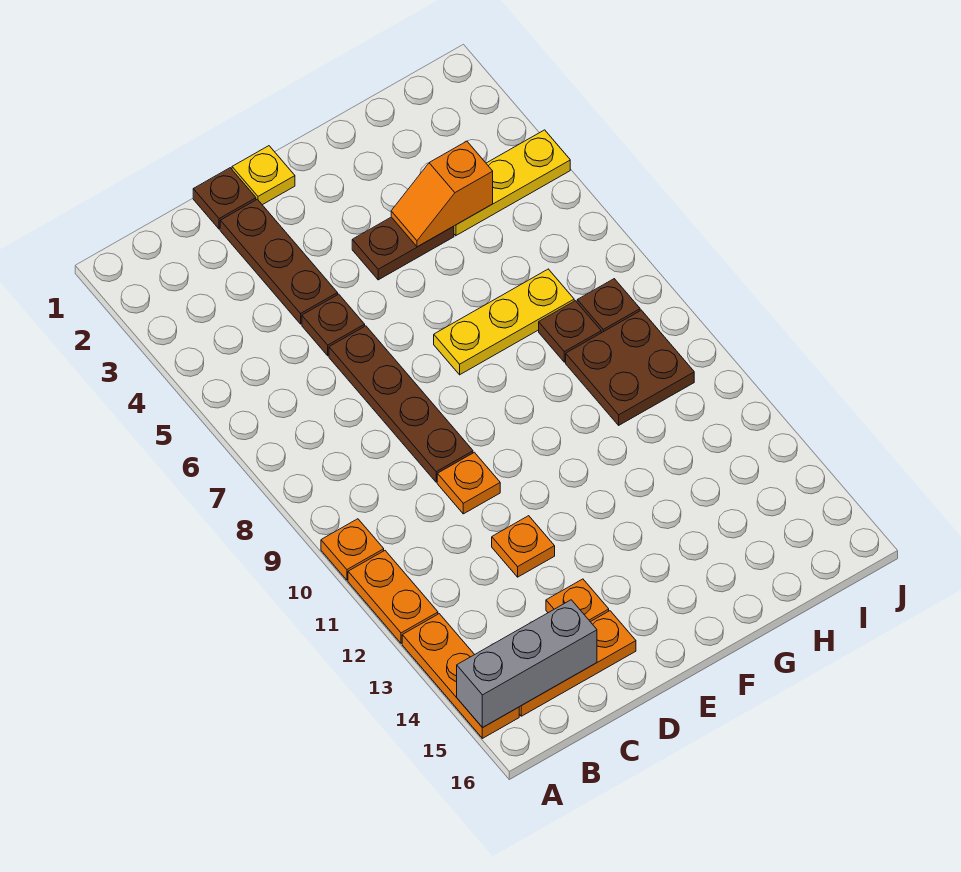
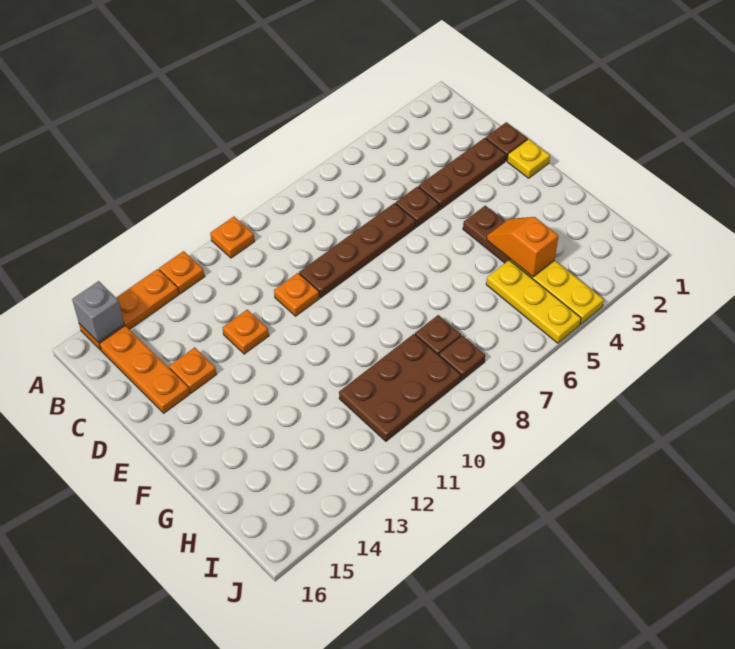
orange plate A11:A12 level 1 -> orange plate A12 level 1
grey brick A15:C15 level 2 -> grey brick A15 level 2
yellow plate F7:H7 level 1 -> yellow plate H5:J5 level 1
brown plate H9:I10 level 1 -> brown plate H9:I11 level 1

